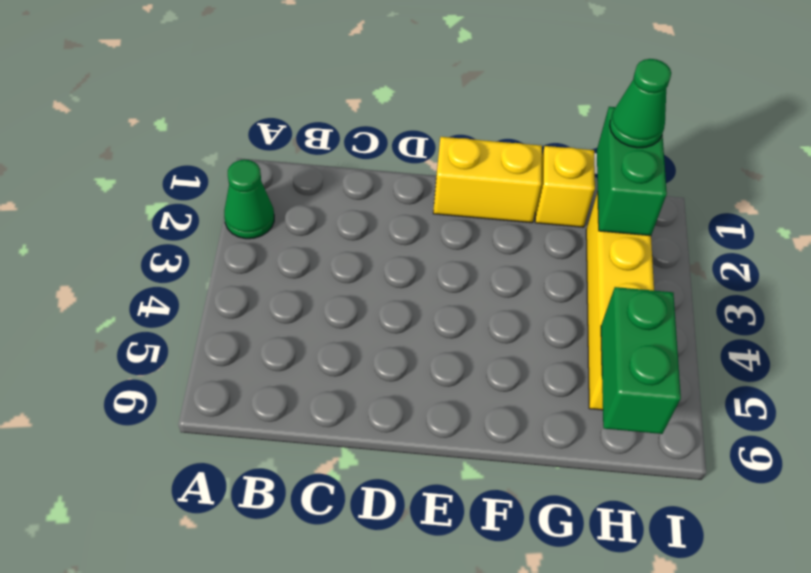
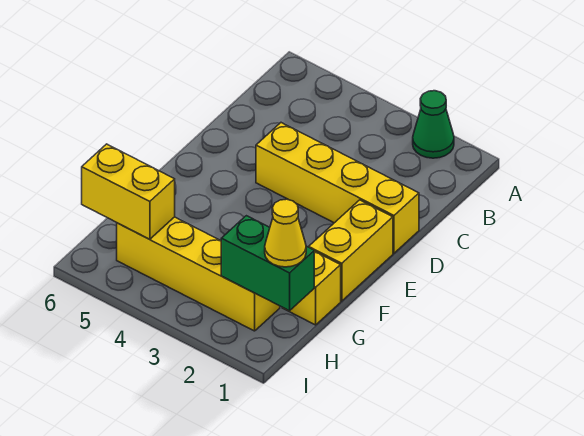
none -> yellow brick D1:D4 level 1
green cone H1 level 3 -> yellow cone H1 level 3
green brick H5:H6 level 2 -> yellow brick H5:H6 level 2

